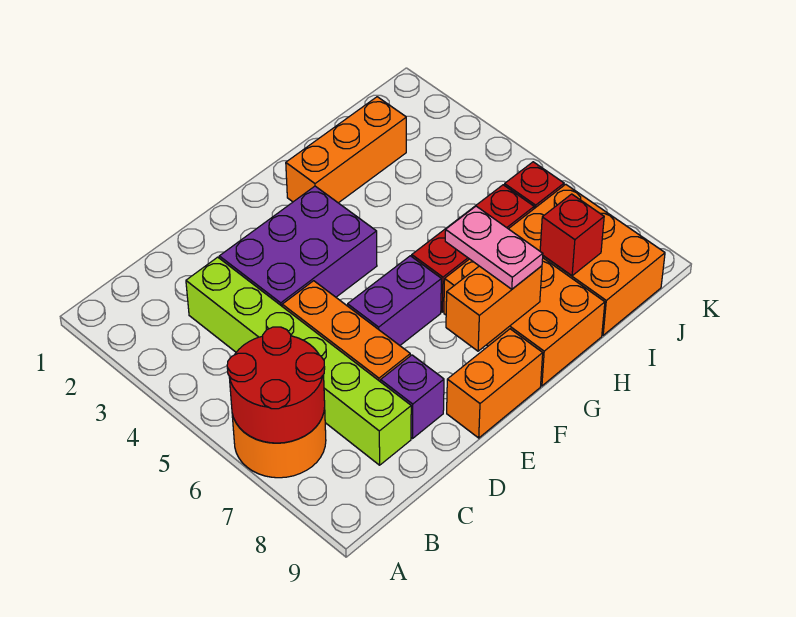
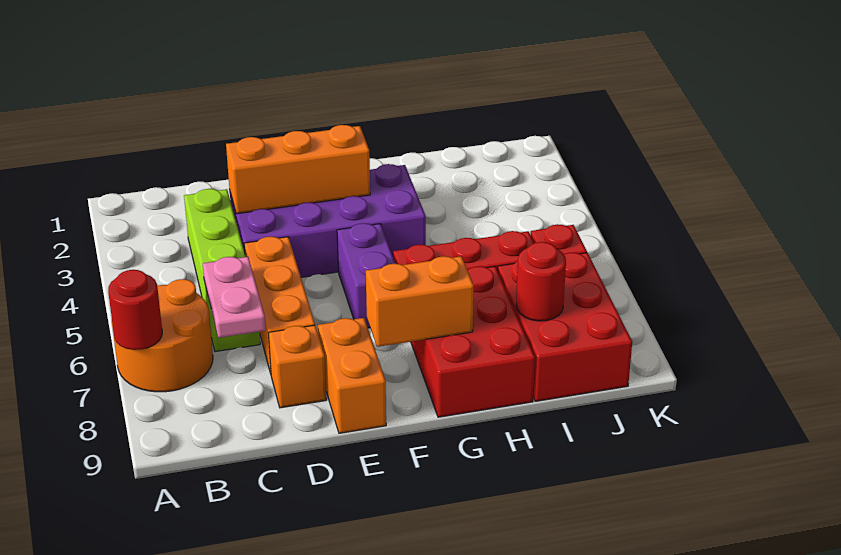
red round brick A6:B7 level 2 -> red round brick A7 level 2
lime brick C3:C8 level 1 -> lime brick C3:C6 level 1
purple brick D3:F4 level 1 -> purple brick D3:G4 level 1
purple brick D8 level 1 -> orange brick D8 level 1
purple brick E6:F6 level 1 -> purple brick F5:F6 level 1
orange brick E9:F9 level 1 -> orange brick E8:E9 level 1
orange brick G2:I2 level 1 -> orange brick D3:F3 level 2
orange brick G7:H9 level 1 -> red brick G7:H9 level 1
pink plate G7:G8 level 3 -> pink plate C6:C7 level 2
orange brick I7:J9 level 1 -> red brick I7:J9 level 1
red brick I8 level 2 -> red round brick I8 level 2

